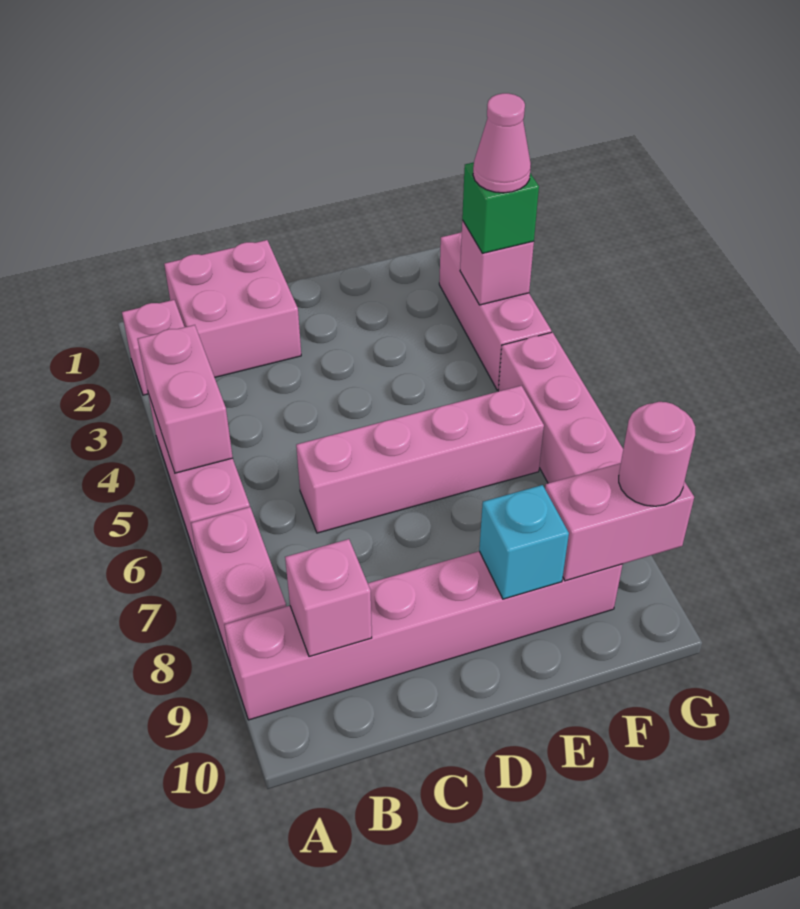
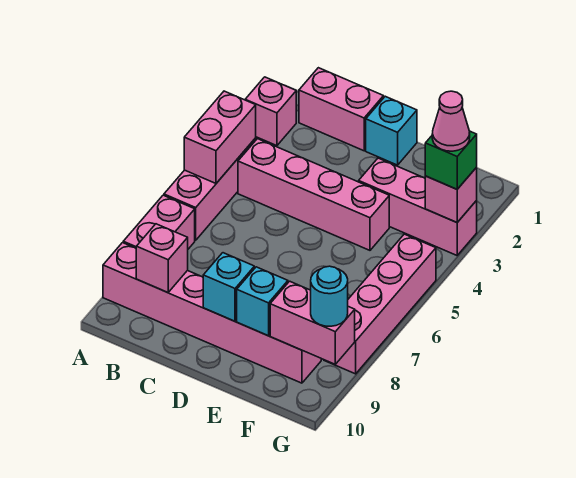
pink brick B1:C2 level 1 -> pink brick B1:C1 level 1
pink brick C6:F6 level 1 -> pink brick B4:E4 level 1
none -> cyan brick D1 level 1
none -> cyan brick D9 level 2
pink brick G2:G4 level 1 -> pink brick E3:G3 level 1
pink round brick G9 level 3 -> cyan round brick G9 level 3

